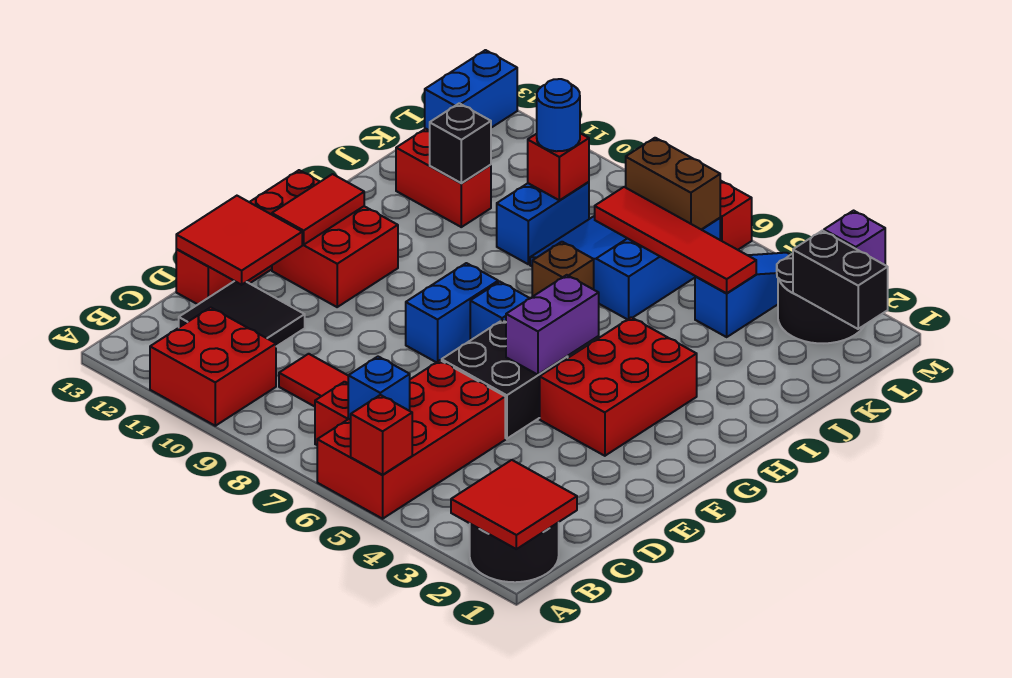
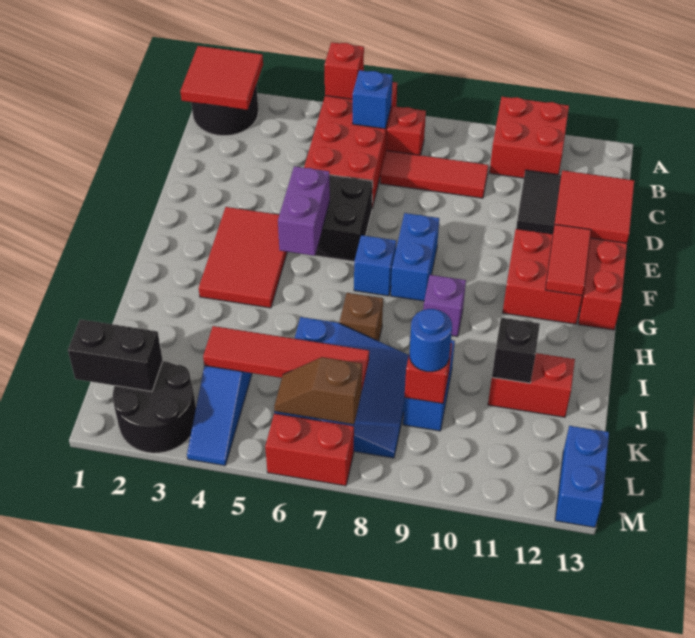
red brick F3:H4 level 1 -> red tile F3:H4 level 1
brown brick L6:L7 level 2 -> brown slope L6:L7 level 2 top 7
purple brick M2 level 2 -> purple brick H9 level 1

